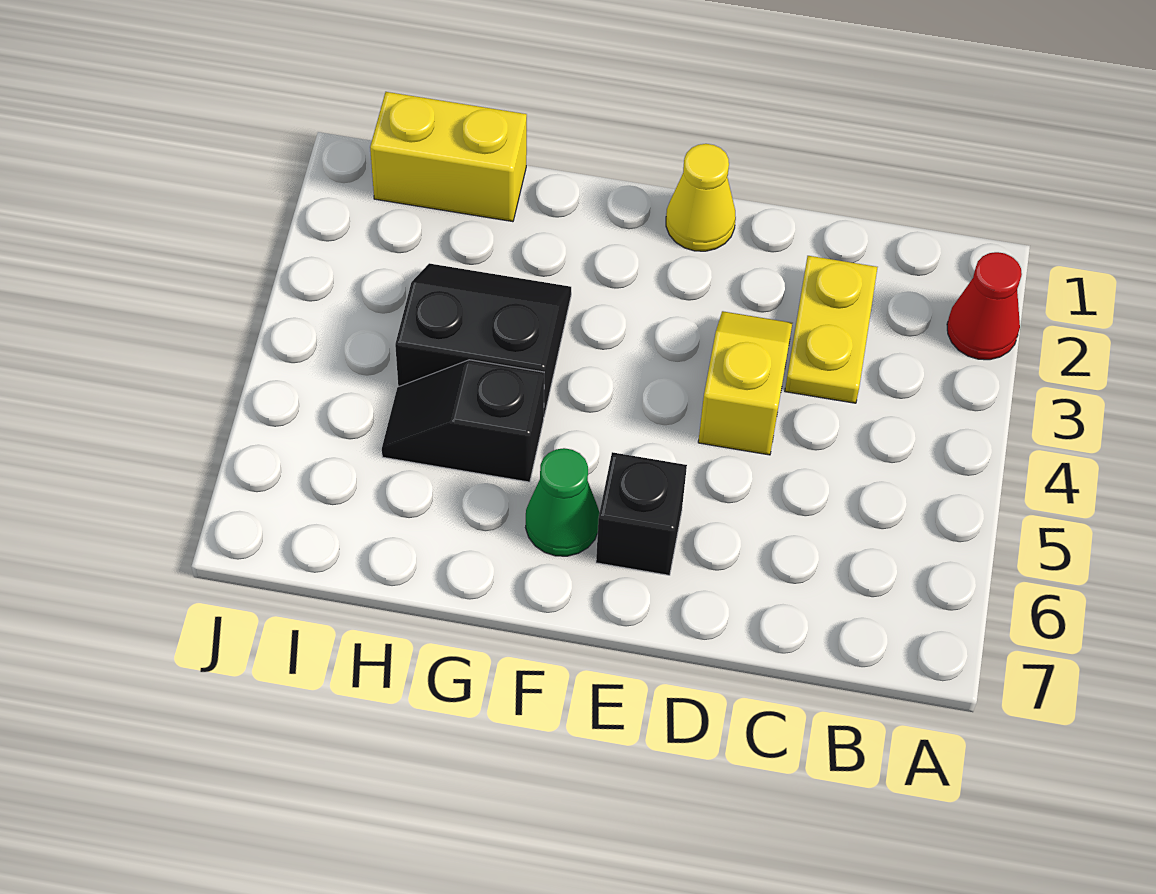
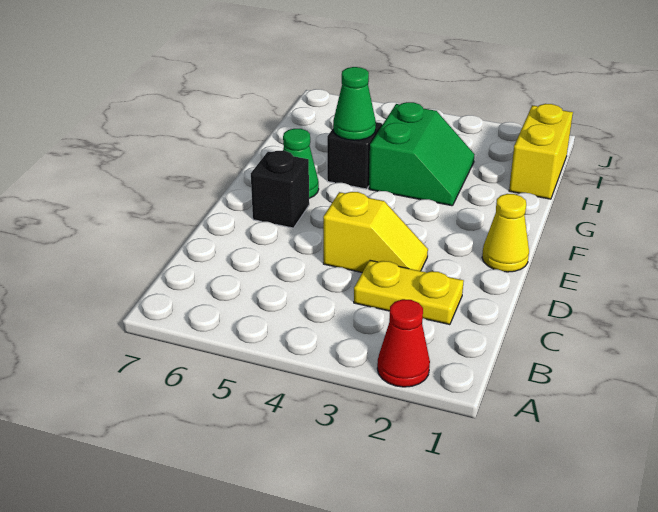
black slope G3:H4 level 1 top 4 -> green slope G3:H4 level 1 top 4
none -> green cone G5 level 2

